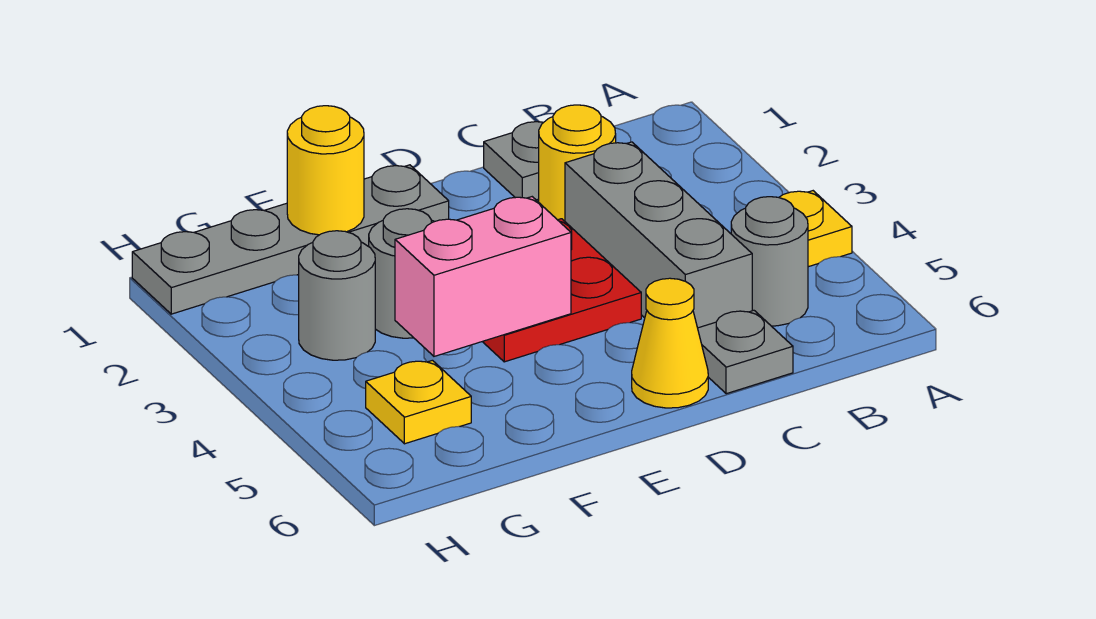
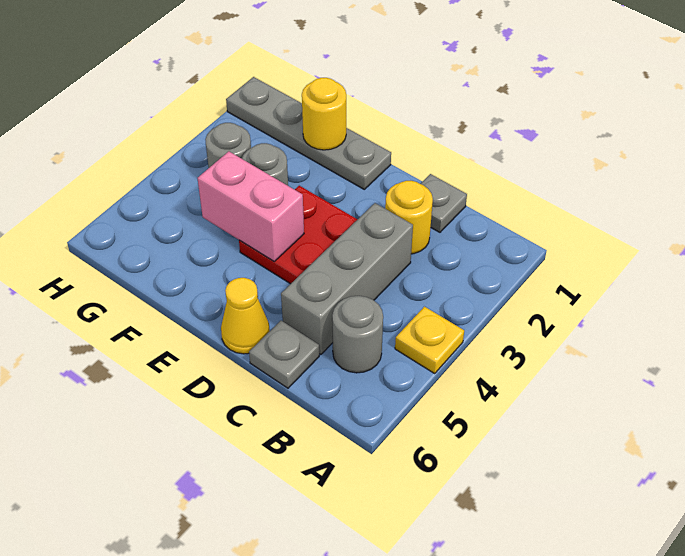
yellow plate G5 level 1 -> none

